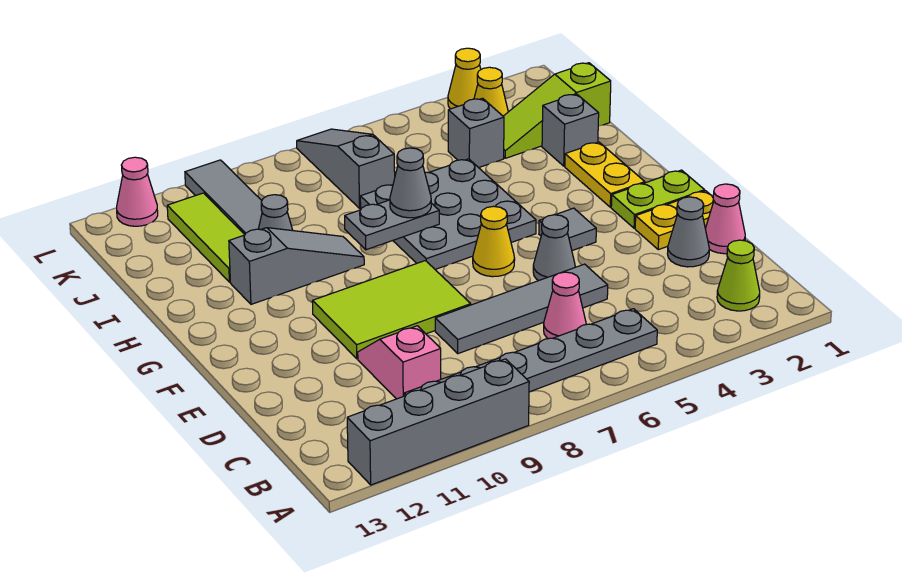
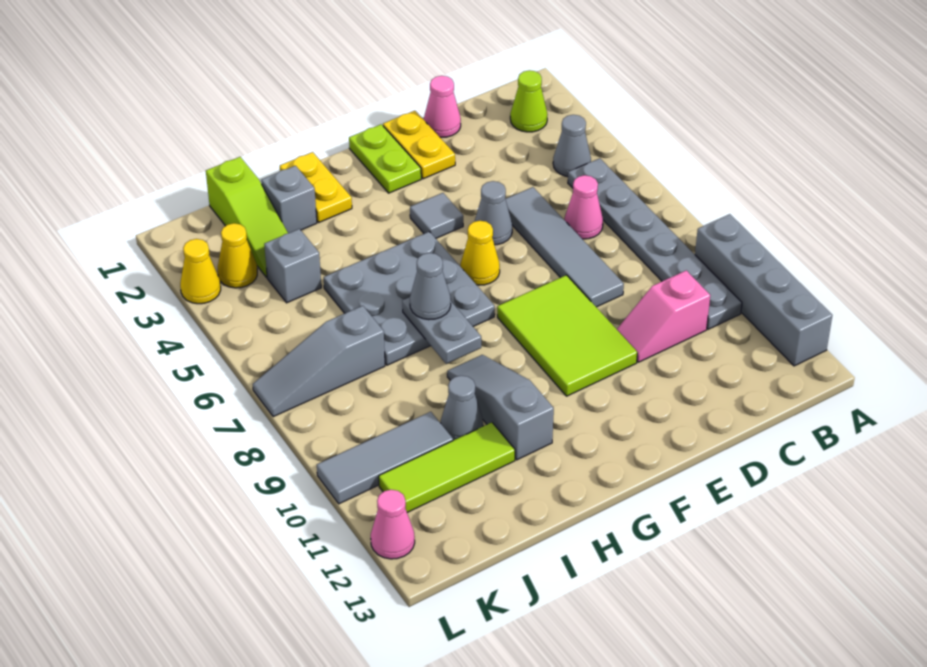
grey cone D2 level 1 -> grey cone B4 level 1
yellow plate G2:H2 level 1 -> yellow plate H1:H2 level 1

